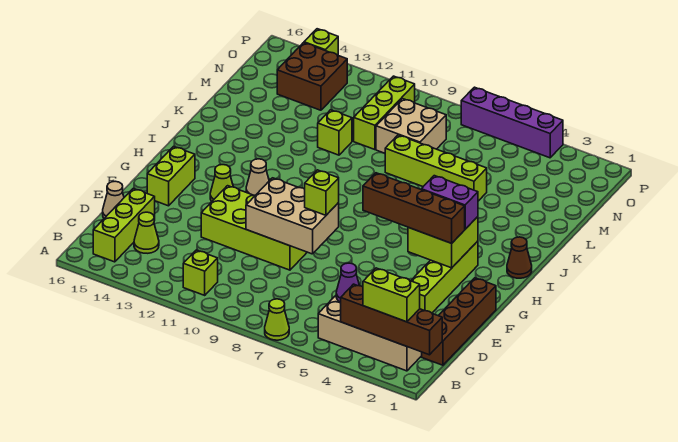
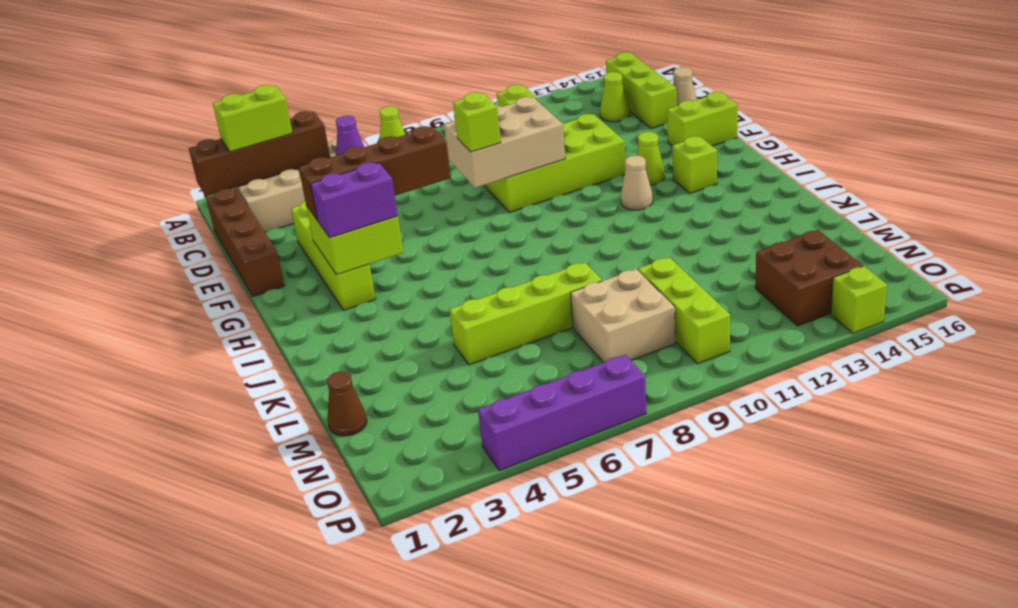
lime brick F15:G15 level 1 -> lime brick F15:F16 level 1
brown cone I1 level 1 -> brown cone M1 level 1
lime brick L11 level 1 -> lime brick H14 level 1

